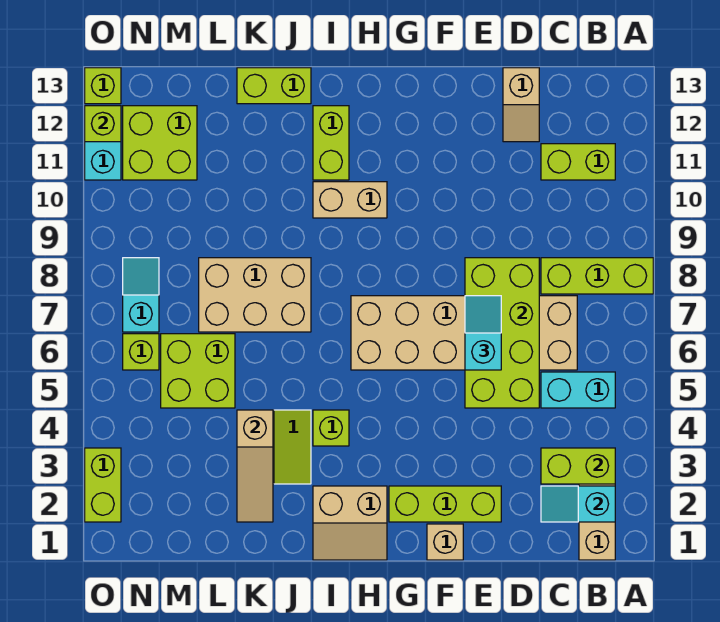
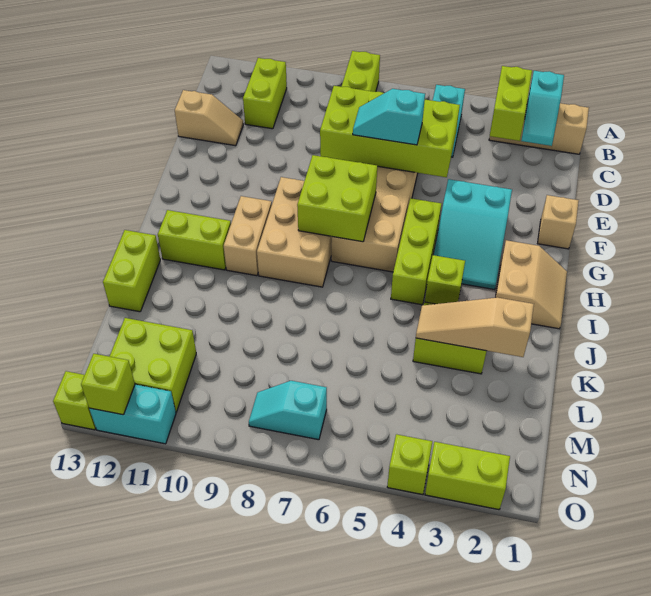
lime brick E2:G2 level 1 -> lime brick G5:I5 level 1
none -> cyan slope F3:H4 level 1 top F
tan brick J7:L8 level 1 -> tan brick G8:I9 level 1
tan slope K2:K4 level 2 top 4 -> tan slope K2:K4 level 2 top 2
lime brick L5:M6 level 1 -> lime brick G7:H8 level 2
lime brick N6 level 1 -> lime brick O4 level 1

